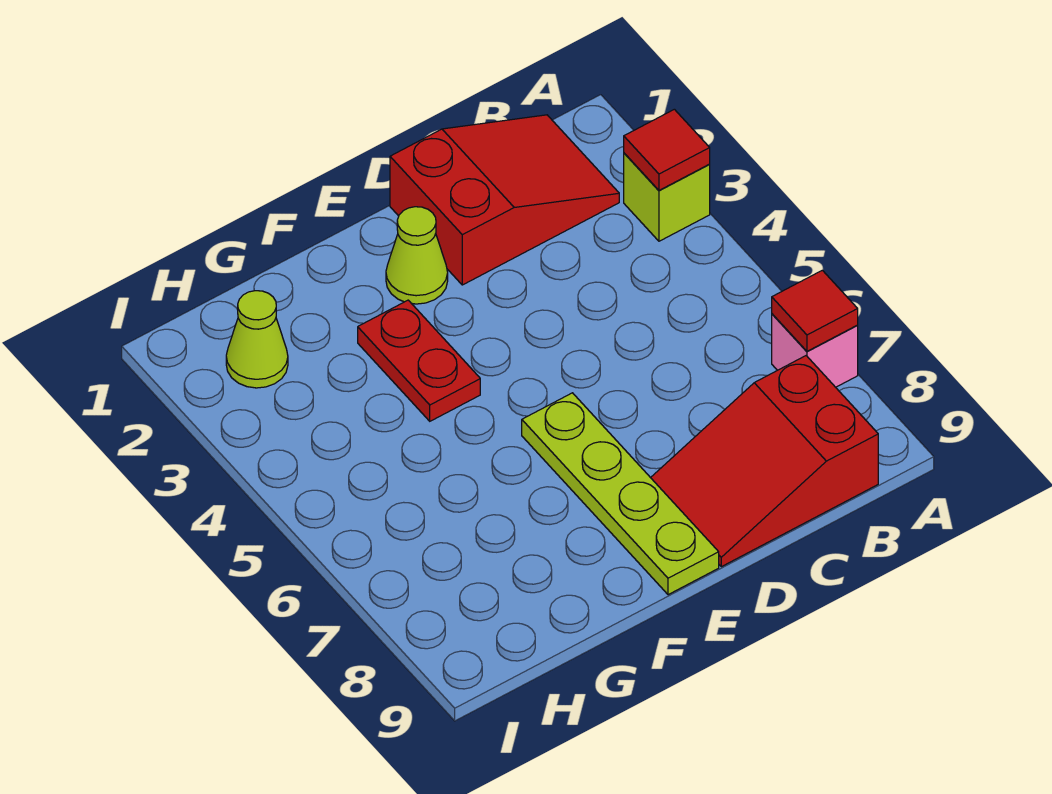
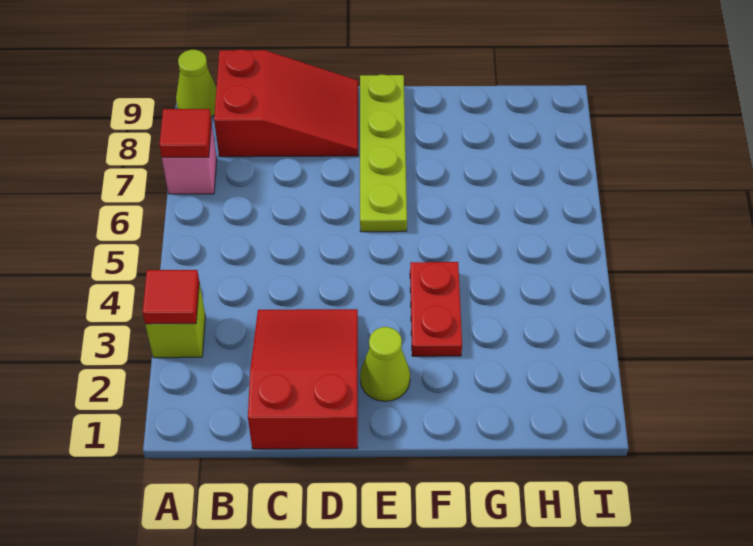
red slope B1:D2 level 1 top D -> red slope C1:D3 level 1 top 1
lime cone H2 level 1 -> lime cone A9 level 1

